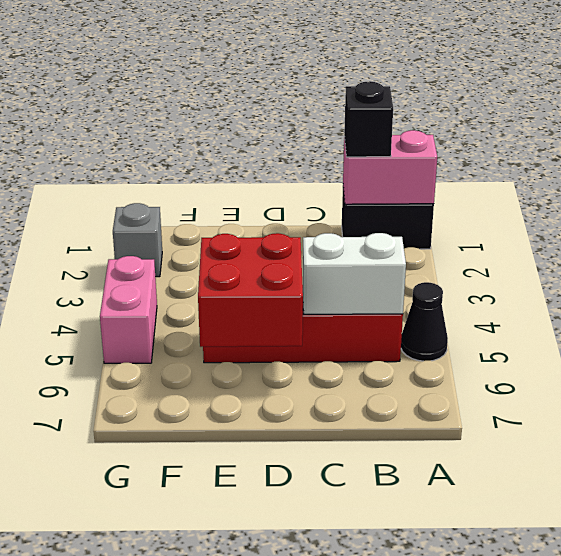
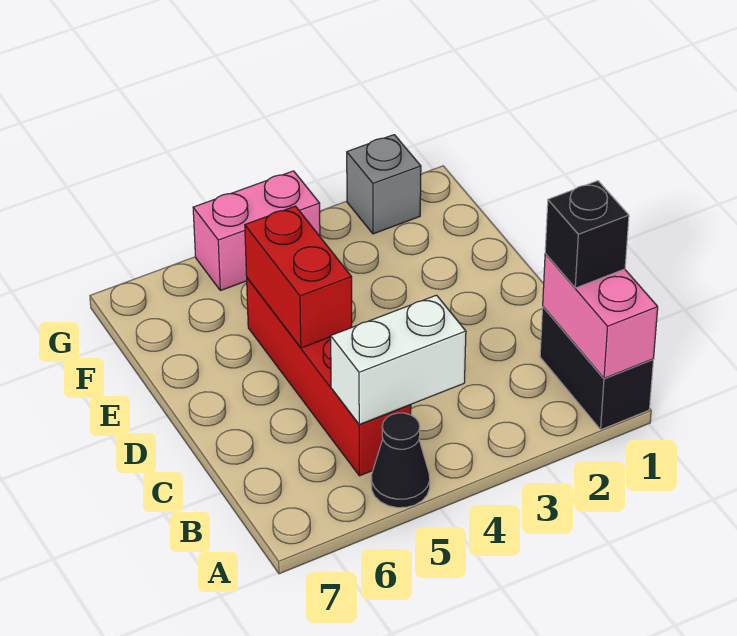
white brick B5:C5 level 2 -> white brick B4:B5 level 2
red brick D5:E6 level 2 -> red brick D5:E5 level 2

